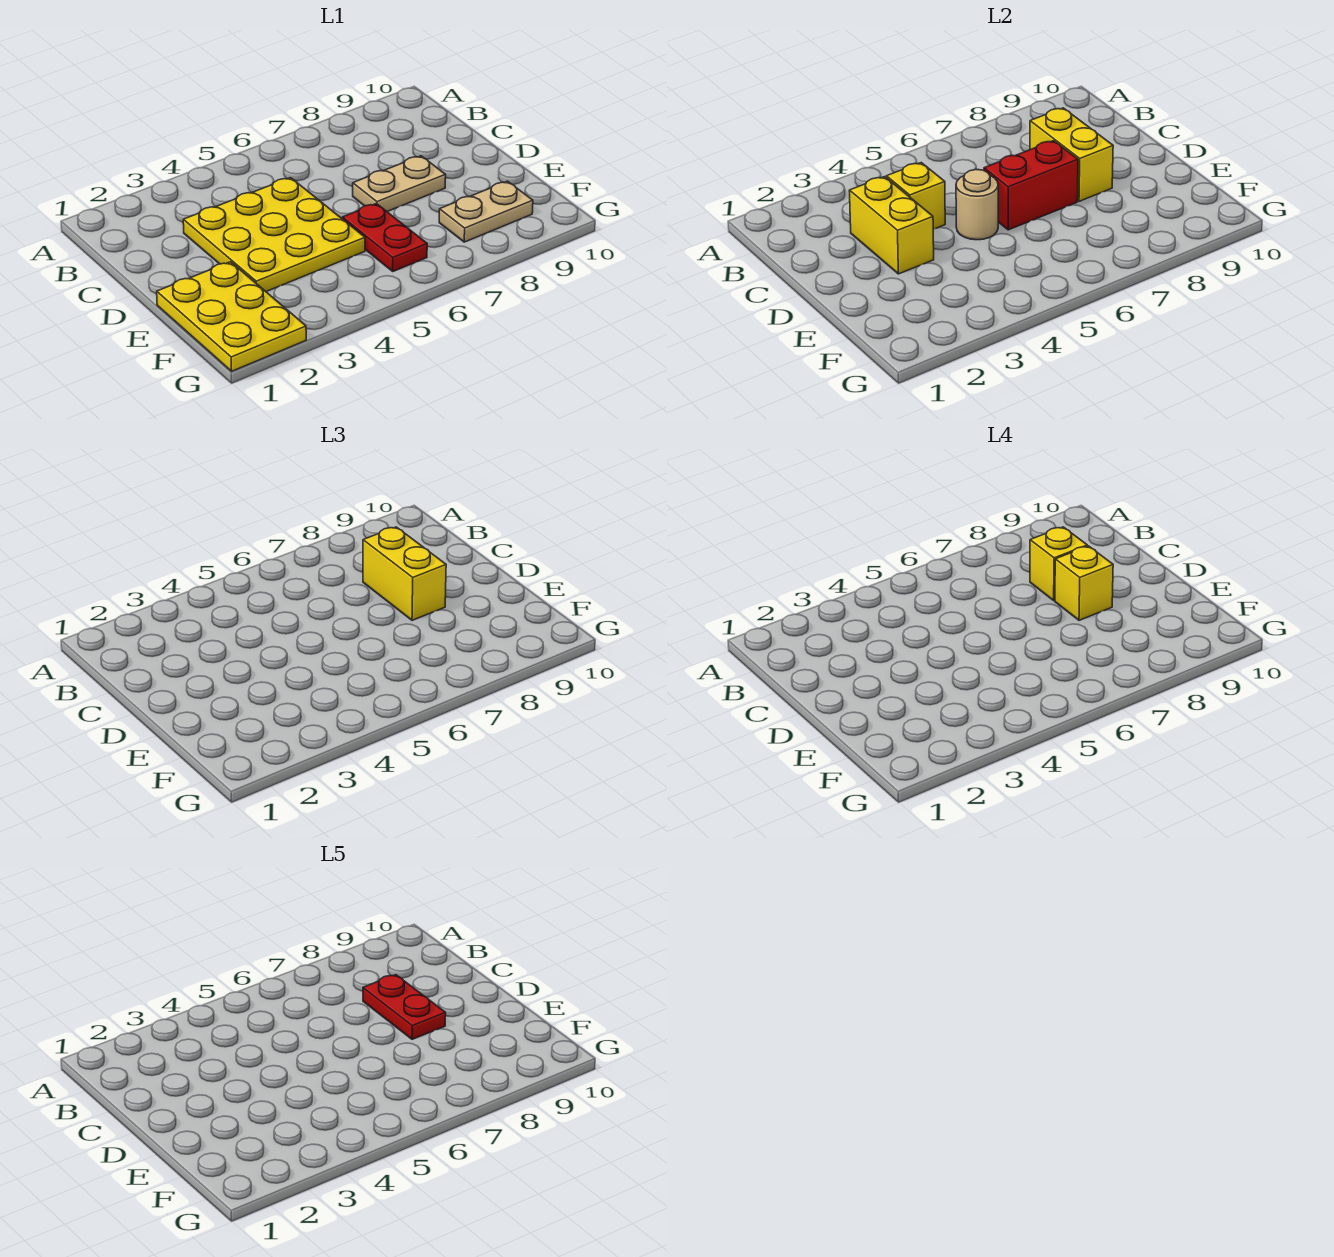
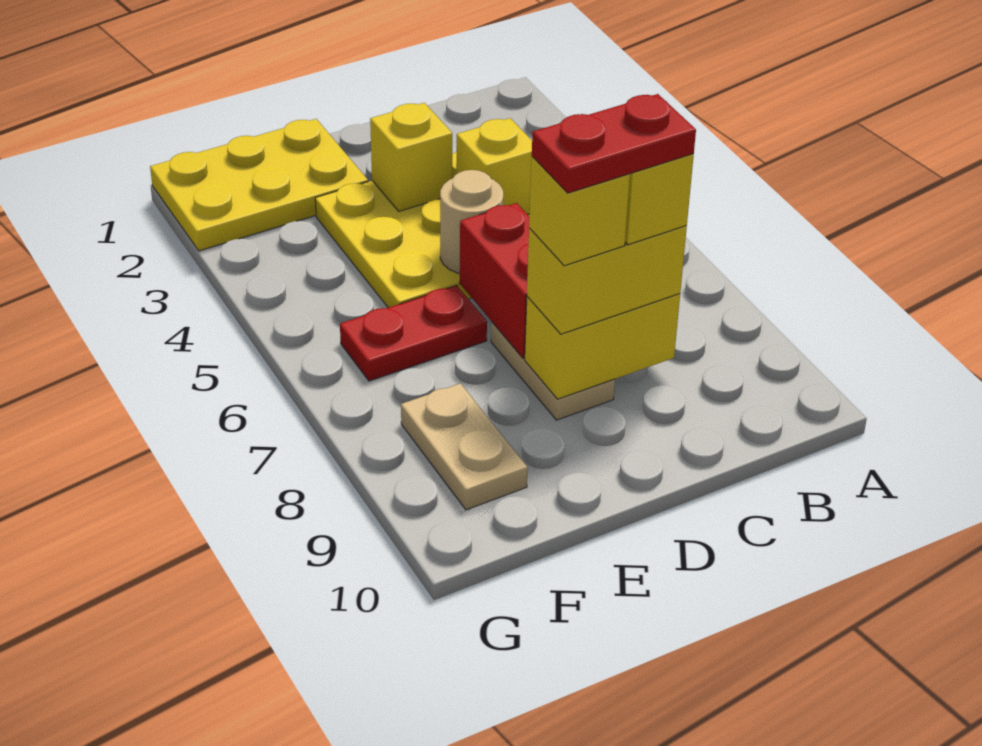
yellow brick C3:D3 level 2 -> yellow brick D3 level 2

